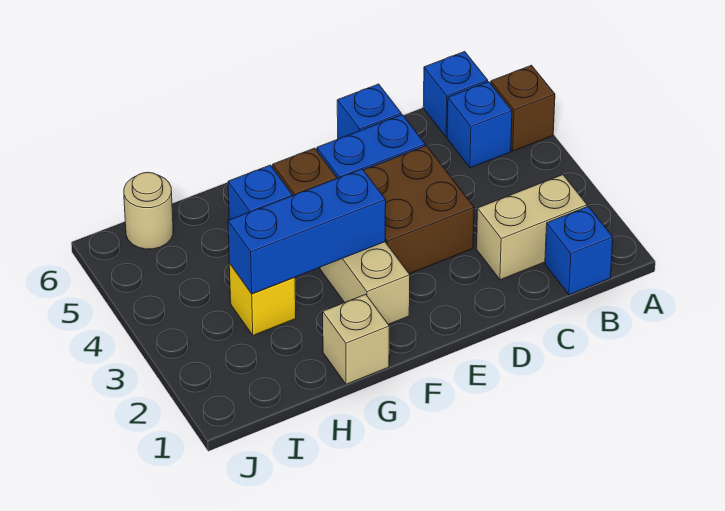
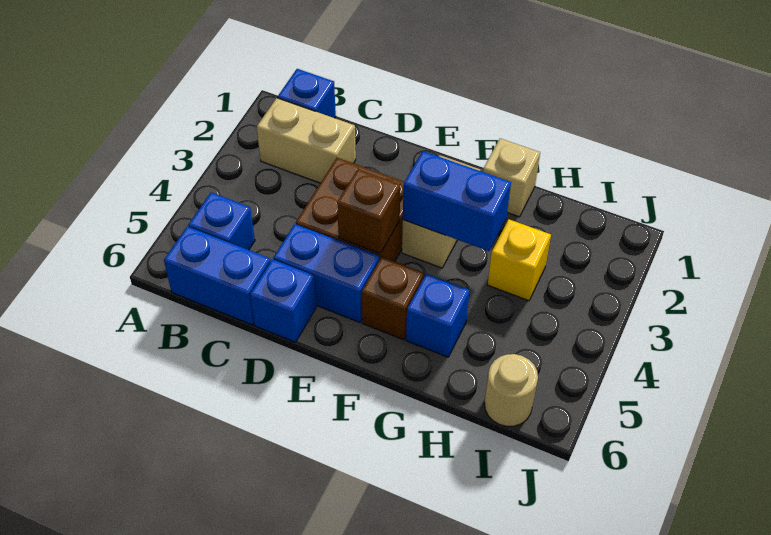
brown brick A5 level 1 -> brown brick E4 level 2
blue brick B6 level 1 -> blue brick B6:C6 level 1
blue brick F3:H3 level 2 -> blue brick F3:G3 level 2

